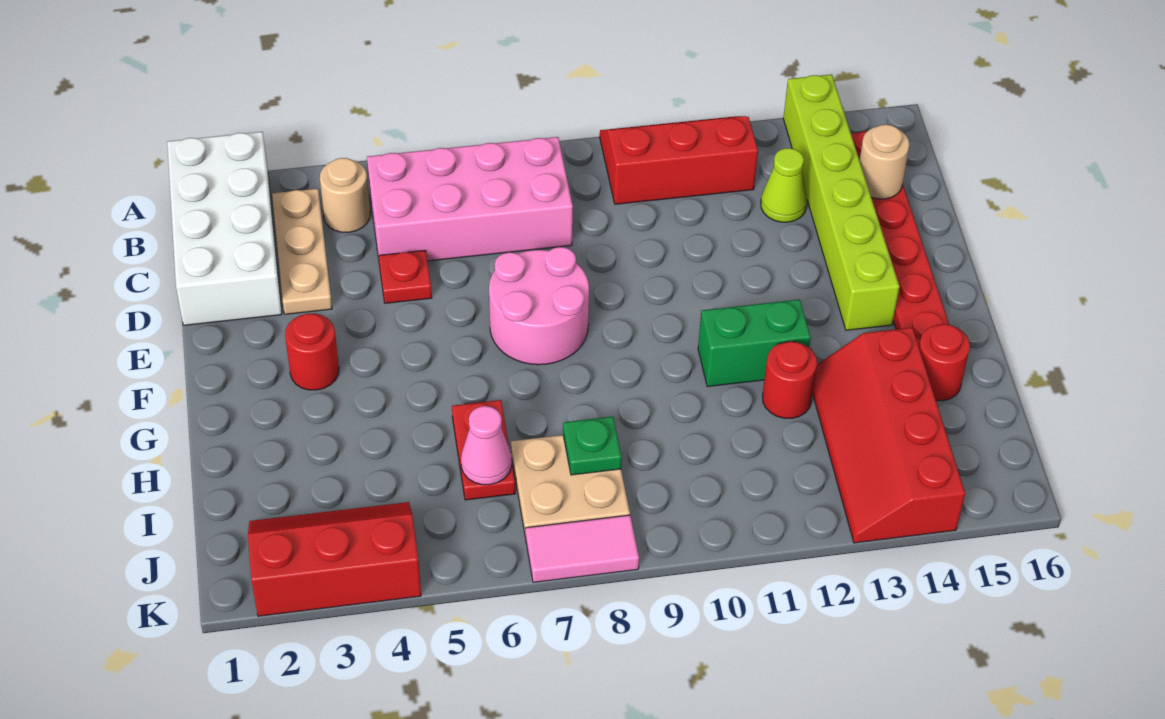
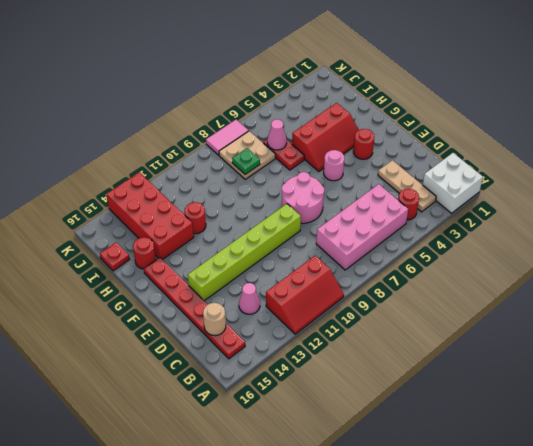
white brick A1:D2 level 1 -> white brick A1:B2 level 1
lime brick A14:F14 level 1 -> lime brick E9:E14 level 1
tan round brick B4 level 1 -> red round brick B4 level 1
lime cone C13 level 1 -> pink cone C13 level 1
red plate D5 level 1 -> red plate I16 level 1
none -> pink round brick F5 level 1
green brick G11:G12 level 1 -> none
red slope H13:K14 level 1 top 14 -> red brick H13:K14 level 1
red slope J2:K4 level 1 top K -> red slope G3:H5 level 1 top H

